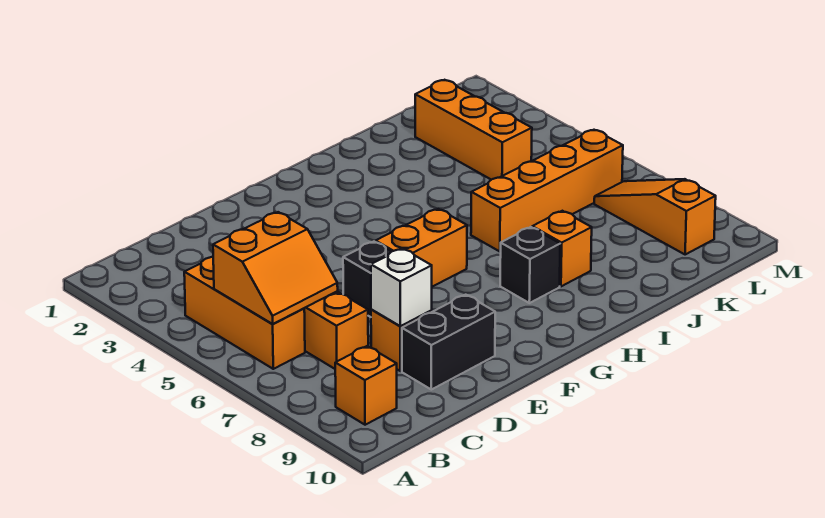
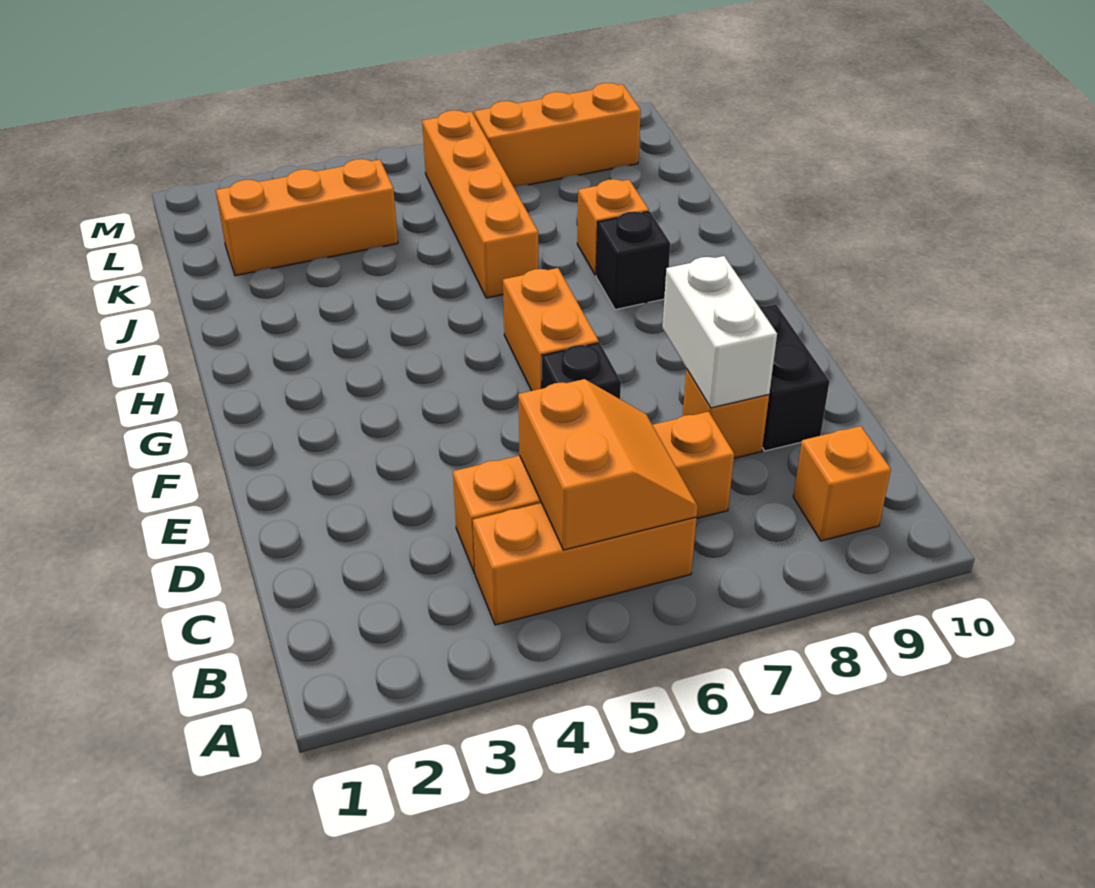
white brick D8 level 2 -> white brick D8:E8 level 2
orange slope L7:L9 level 1 top 9 -> orange brick L7:L9 level 1

